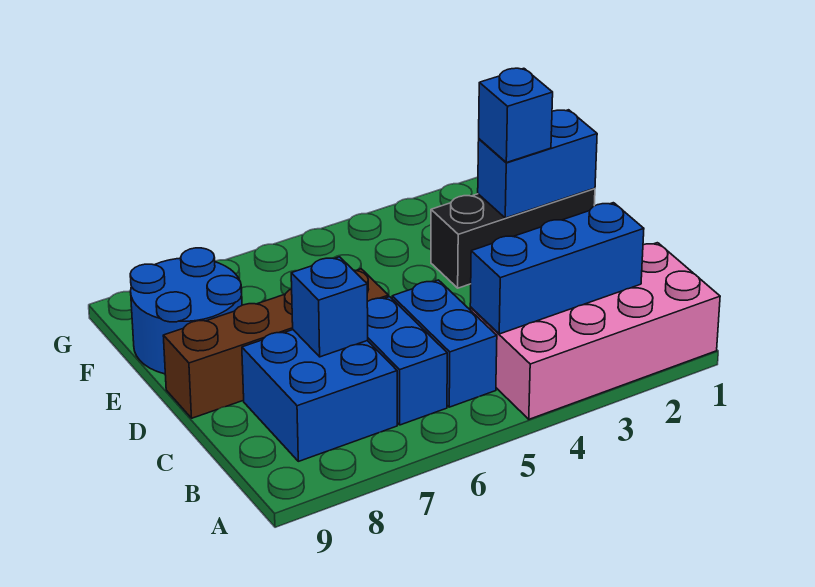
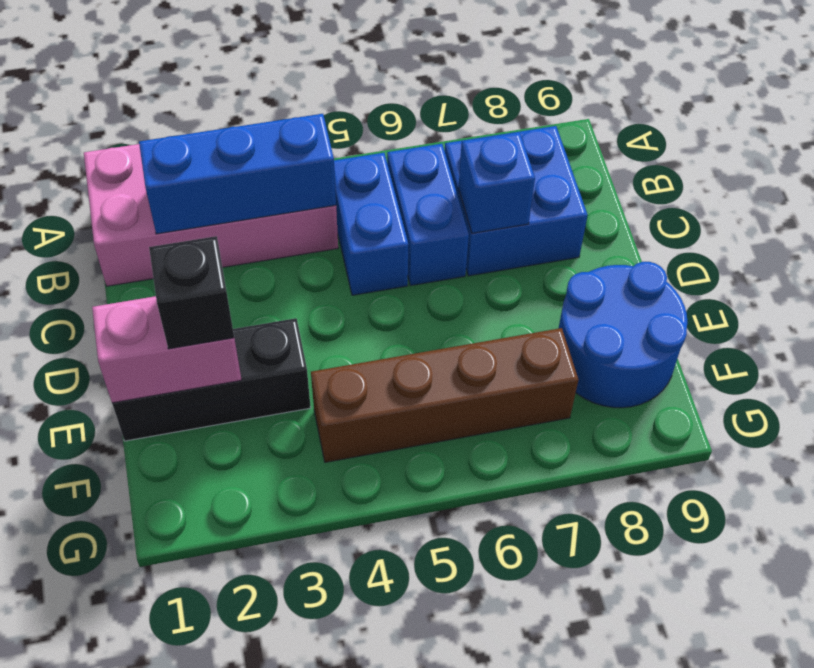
brown brick D6:D9 level 1 -> brown brick F4:F7 level 1
blue brick E1:E2 level 2 -> pink brick E1:E2 level 2
blue brick E2 level 3 -> black brick E2 level 3

